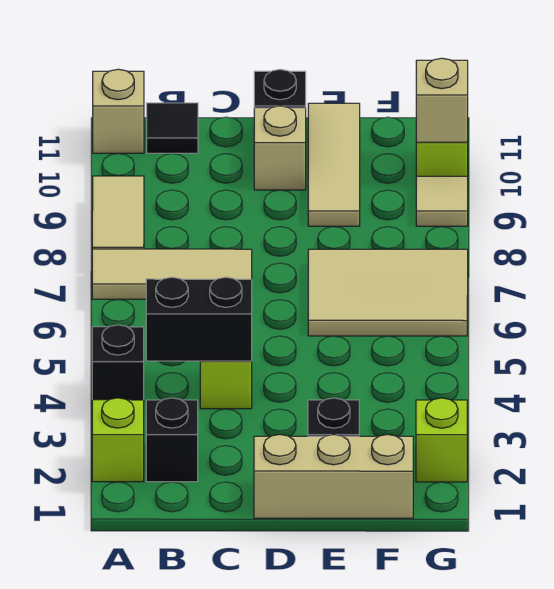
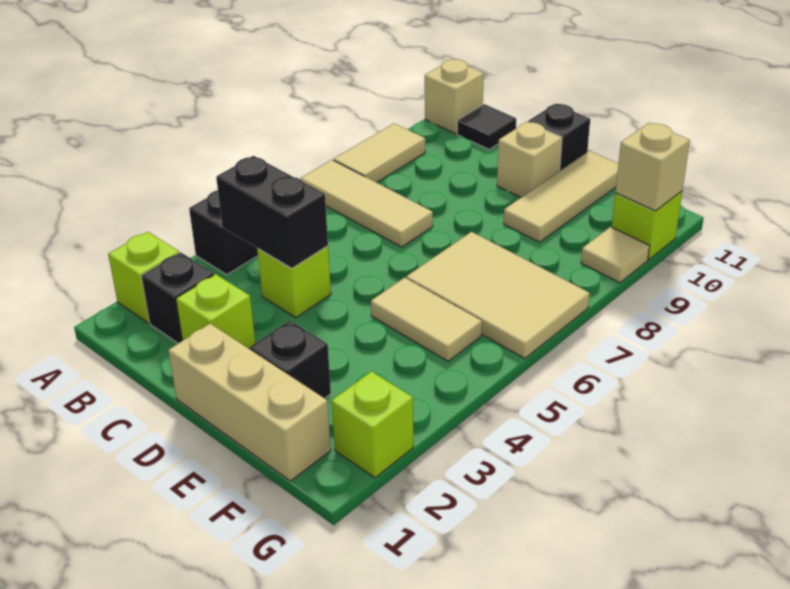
none -> lime brick C2 level 1
none -> tan tile E5:F5 level 1

